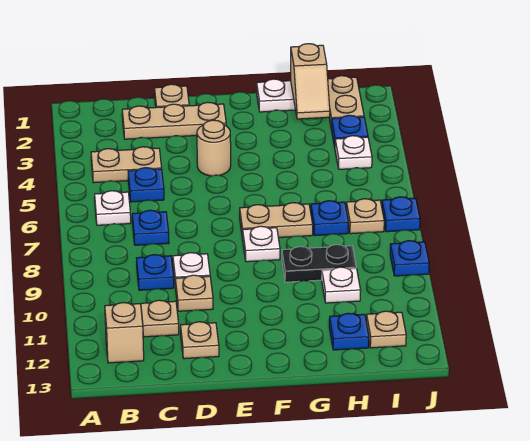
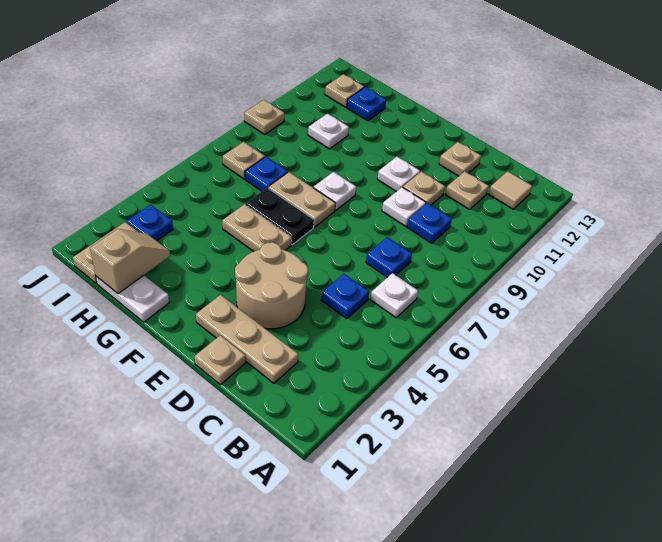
tan plate B4:C4 level 1 -> tan plate F5:G5 level 1
tan brick B12 level 1 -> tan tile B12 level 1
tan round brick E4 level 1 -> tan round brick D3:E4 level 1
black plate G9:H9 level 1 -> black plate F6:G6 level 1
white plate I4 level 1 -> white plate E10 level 1
blue plate J7 level 1 -> none
blue plate J9 level 1 -> tan plate J9 level 1

